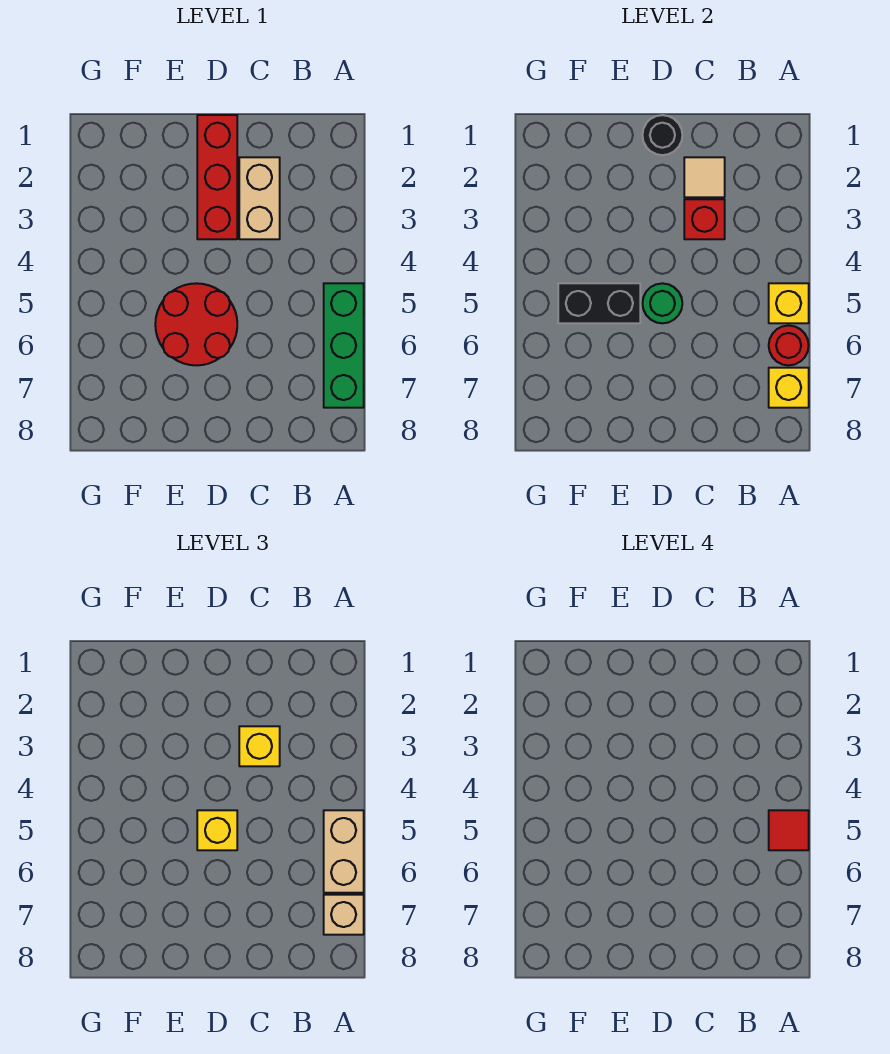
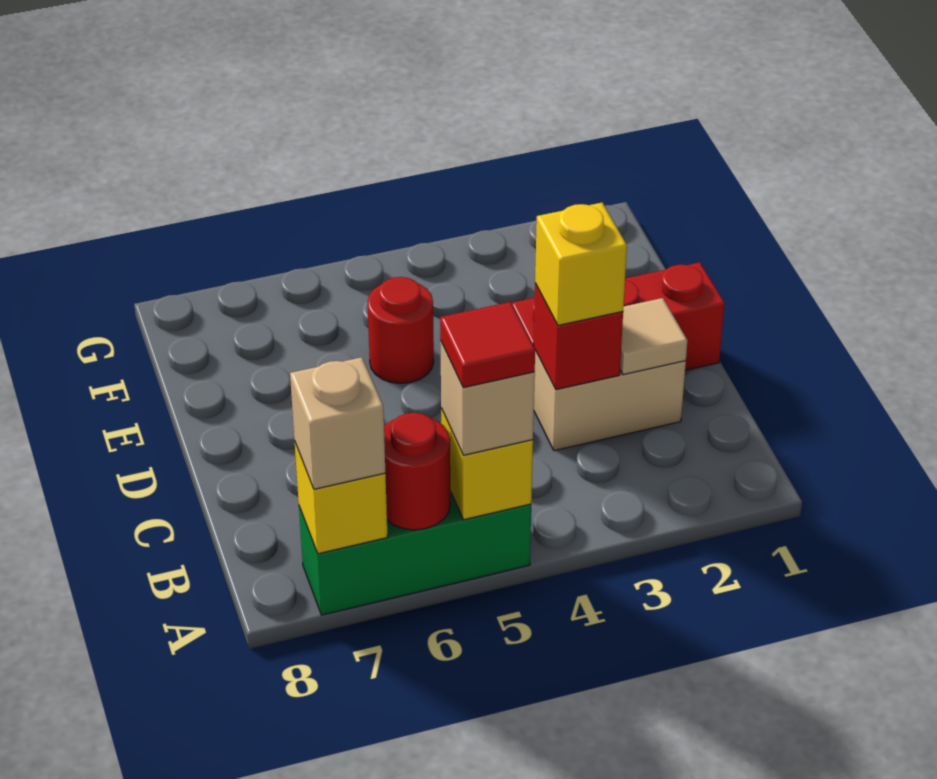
tan brick A5:A6 level 3 -> tan brick A5 level 3
black round brick D1 level 2 -> none
red round brick D5:E6 level 1 -> red round brick E5 level 1
green round brick D5 level 2 -> none
yellow brick D5 level 3 -> none
black brick E5:F5 level 2 -> none

